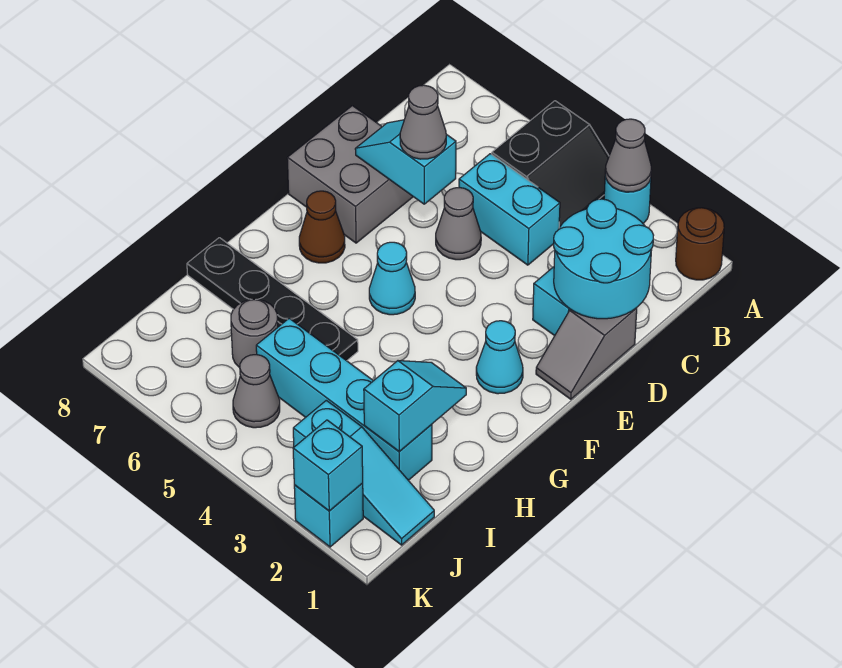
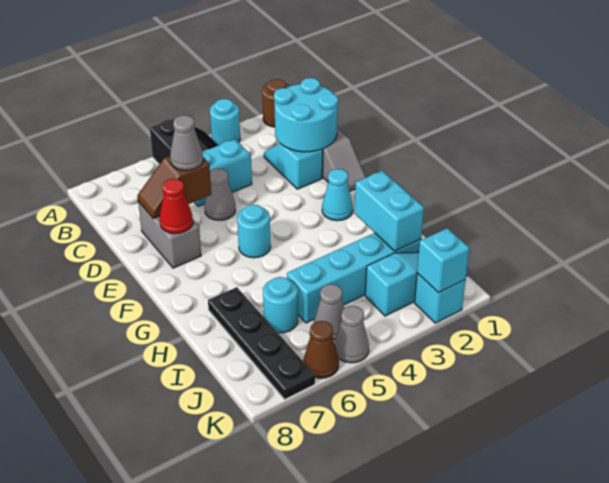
grey cone A3 level 2 -> grey cone K5 level 1
cyan slope D6:D7 level 2 top 6 -> brown slope D6:D7 level 2 top 6
grey brick D7:E8 level 1 -> grey brick D7:E7 level 1
none -> red cone E7 level 2
cyan cone F5 level 1 -> cyan round brick F5 level 1
brown cone F7 level 1 -> brown cone K6 level 1
cyan slope H2:I2 level 2 top I -> cyan brick H2:I2 level 2
black plate H5:H8 level 1 -> black plate H7:K7 level 1
grey round brick I6 level 1 -> cyan round brick I6 level 1

